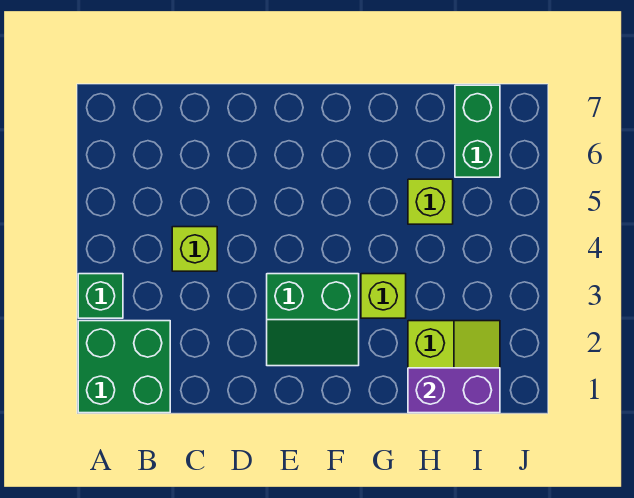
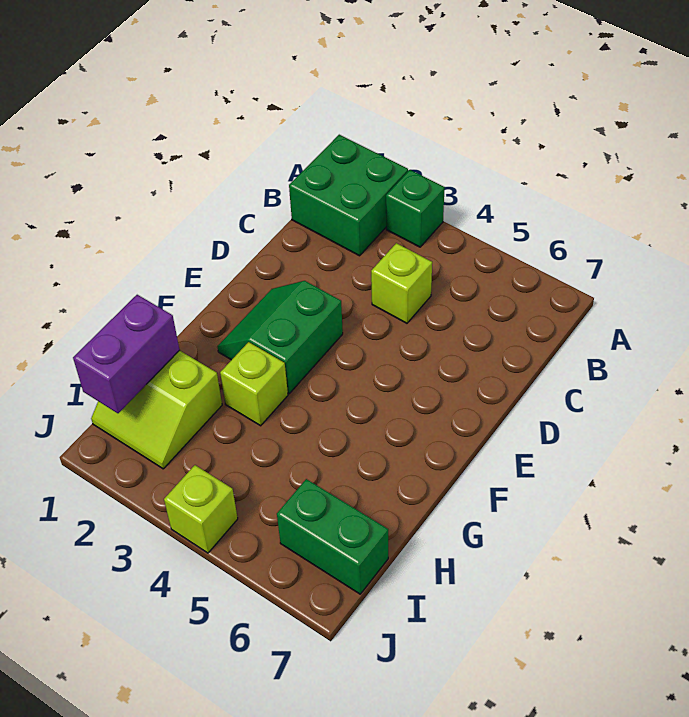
lime brick H5 level 1 -> lime brick J4 level 1

